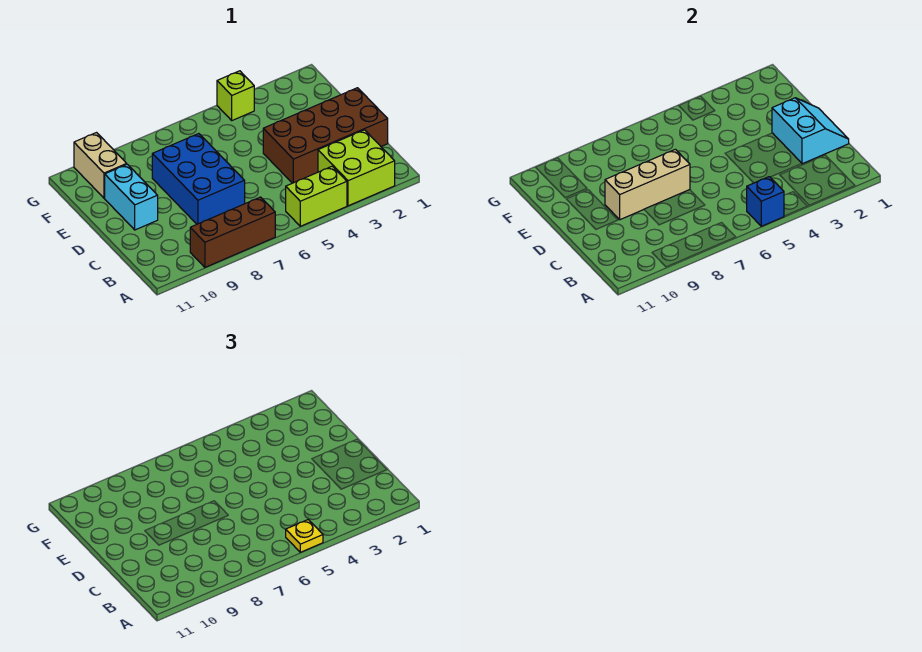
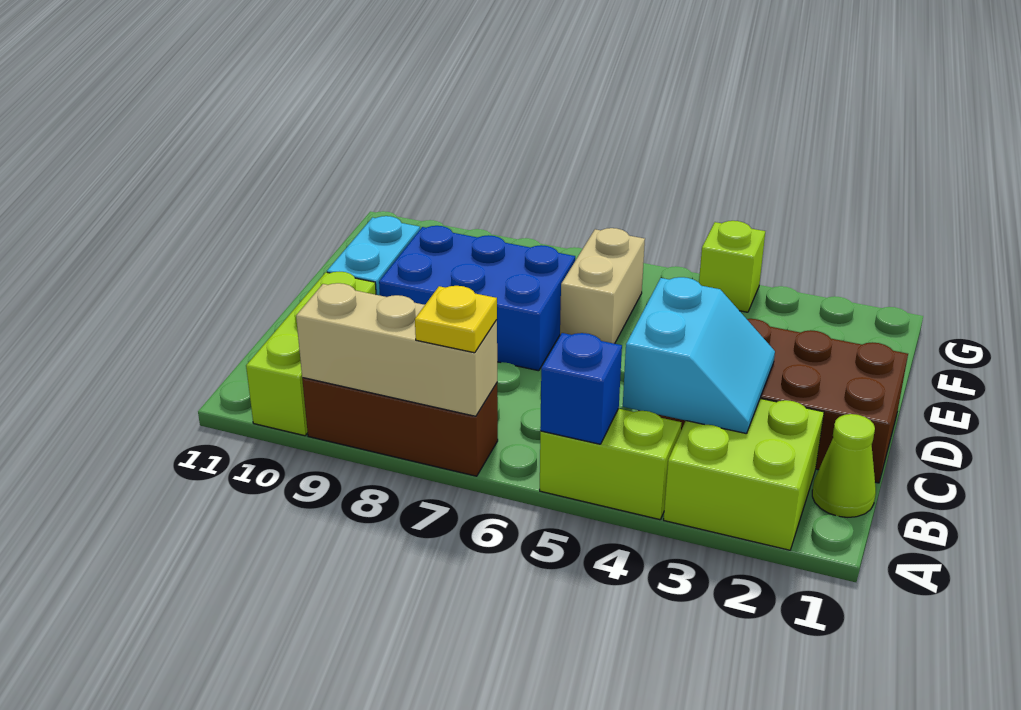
yellow plate A5 level 3 -> yellow plate A7 level 3
none -> lime brick A10:C10 level 1
none -> lime cone B1 level 1
cyan slope C1:D2 level 2 top 2 -> cyan slope B3:C4 level 2 top 4
blue brick C7:E8 level 1 -> blue brick D7:E9 level 1
tan brick D7:D9 level 2 -> tan brick A7:A9 level 2
tan brick F10:G10 level 1 -> tan brick E6:F6 level 1

